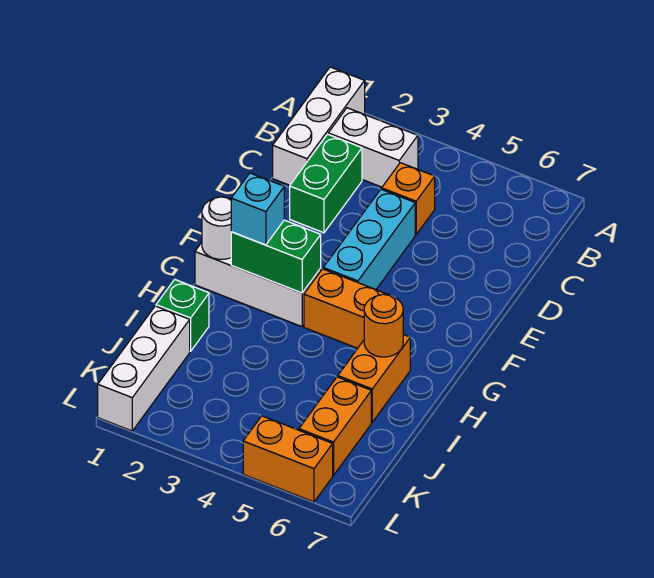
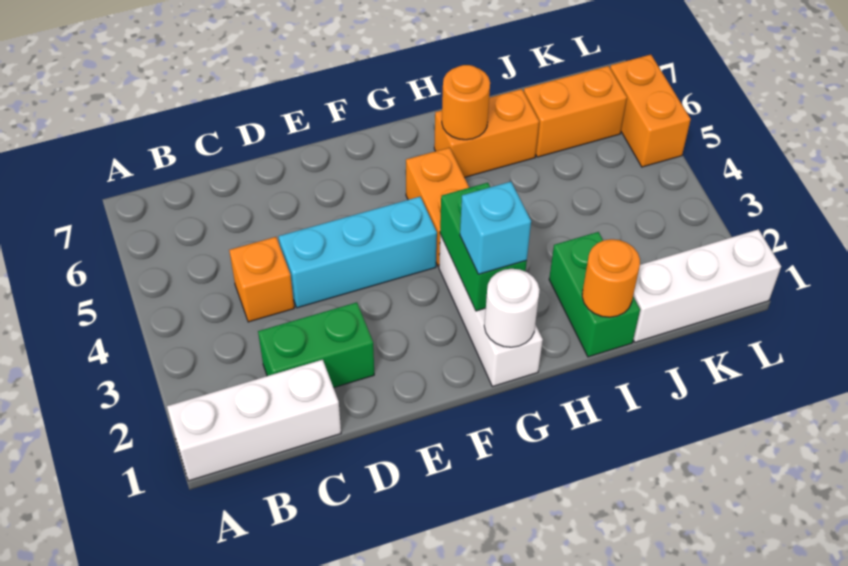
white brick B2:B3 level 1 -> none
green brick I1 level 1 -> green brick I1:I2 level 1
none -> orange round brick I1 level 2

